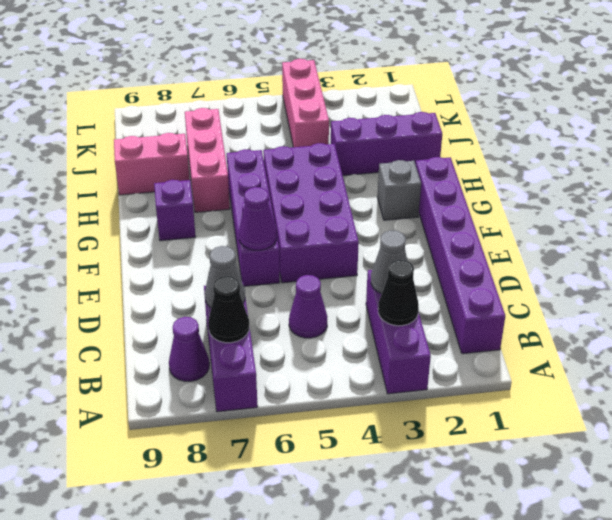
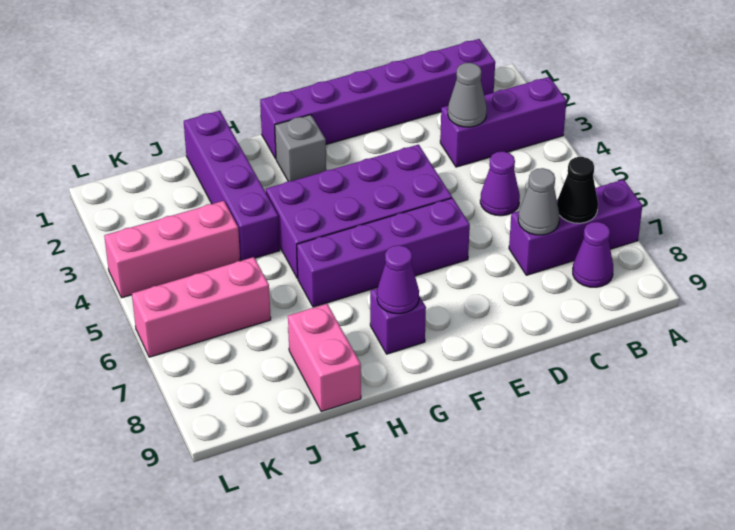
black cone B3 level 2 -> none
purple cone E6 level 2 -> purple cone G8 level 2
pink brick H7:J7 level 1 -> pink brick J6:L6 level 1
purple brick I1:I3 level 1 -> purple brick I1:I4 level 1

